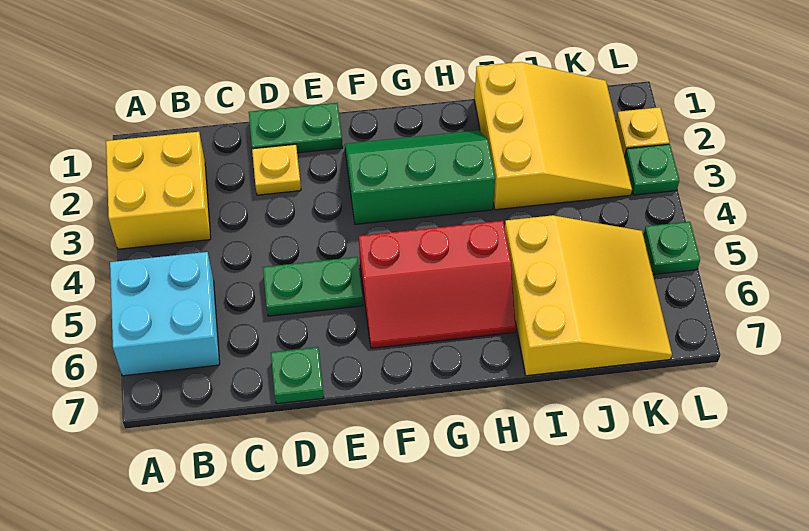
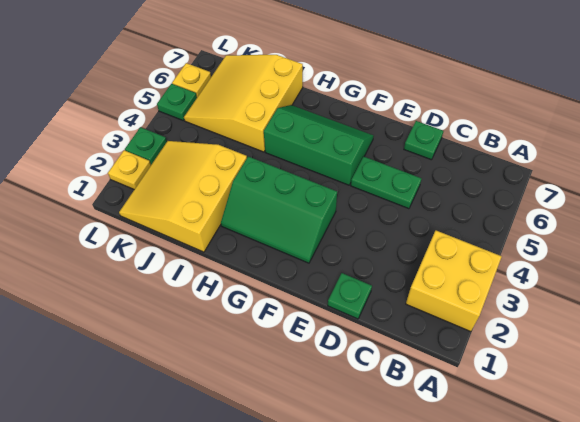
cyan brick A5:B6 level 1 -> none
green plate D1:E1 level 1 -> green plate D1 level 1
yellow plate D2 level 1 -> yellow plate L6 level 1
red slope F5:H6 level 1 top 5 -> green slope F5:H6 level 1 top 5

